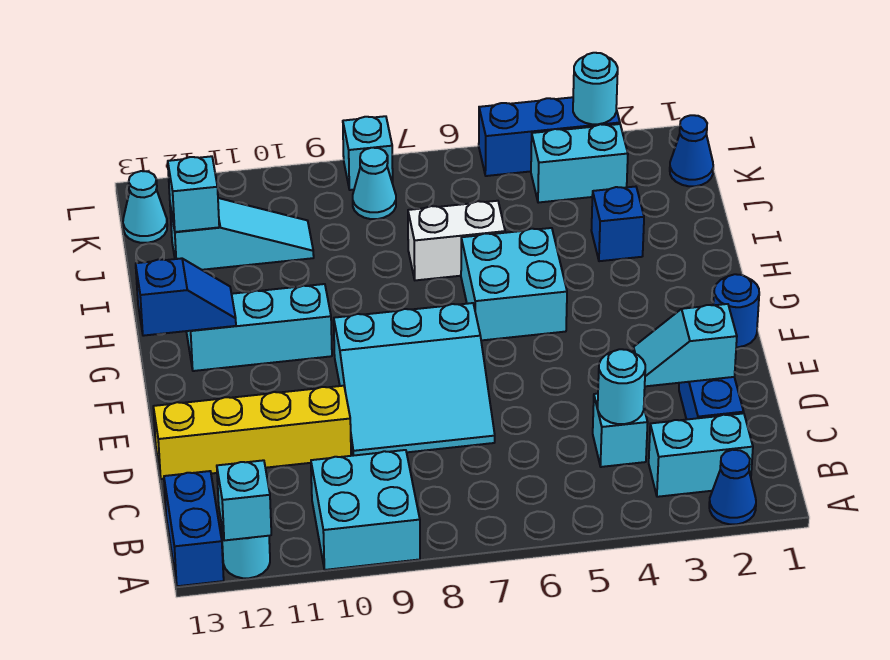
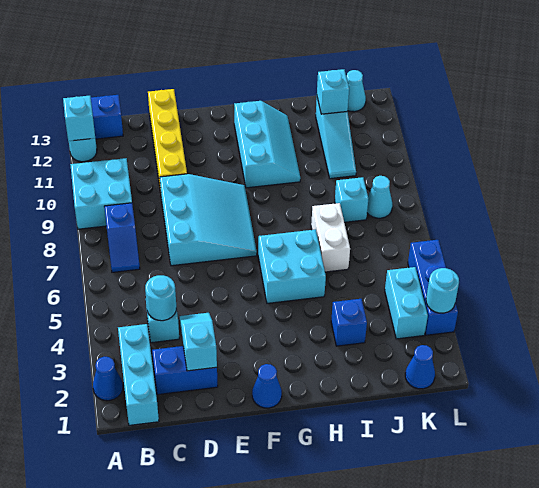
cyan brick B2:B3 level 1 -> cyan brick B1:B3 level 1
cyan slope D7:F9 level 1 top F -> cyan slope D7:F9 level 1 top D
blue round brick F1 level 1 -> blue cone F1 level 1
blue slope G12:G13 level 2 top 13 -> blue slope B7:B8 level 1 top 8
cyan brick L8 level 1 -> cyan brick J8 level 1

